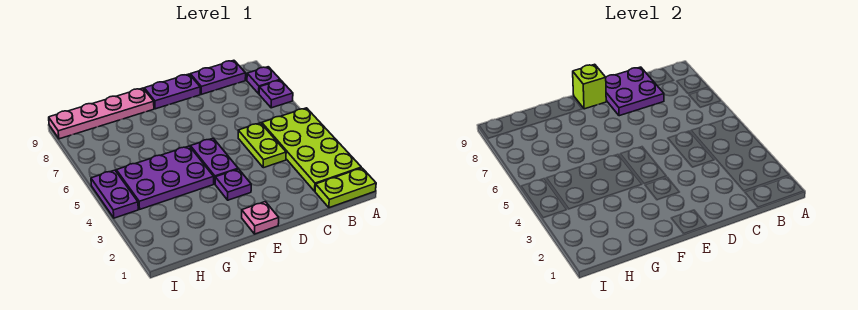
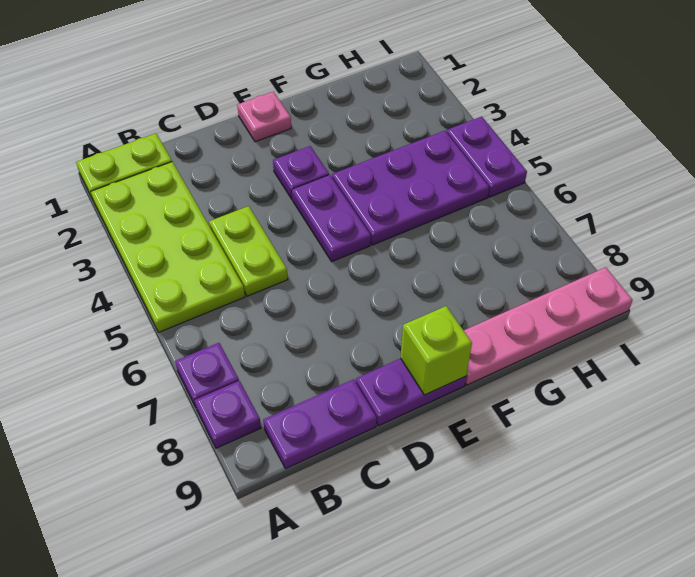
purple plate C8:D9 level 2 -> none

